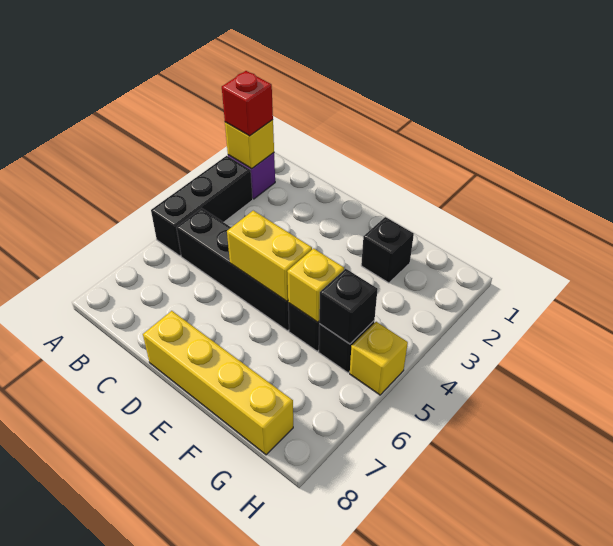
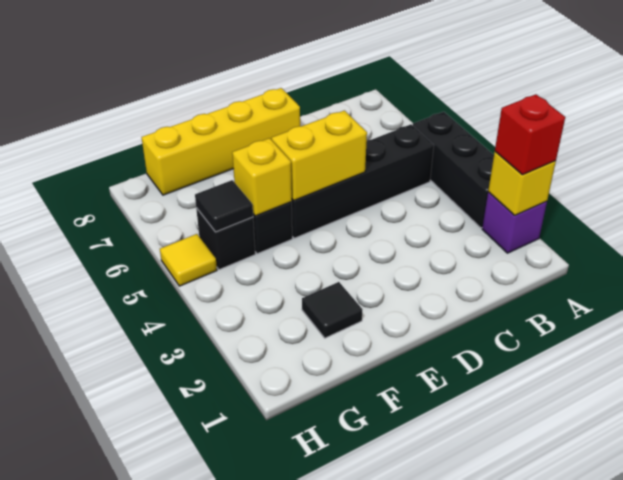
black brick F2 level 1 -> black tile F2 level 1
black brick G5 level 2 -> black tile G5 level 2
yellow brick H5 level 1 -> yellow tile H5 level 1

